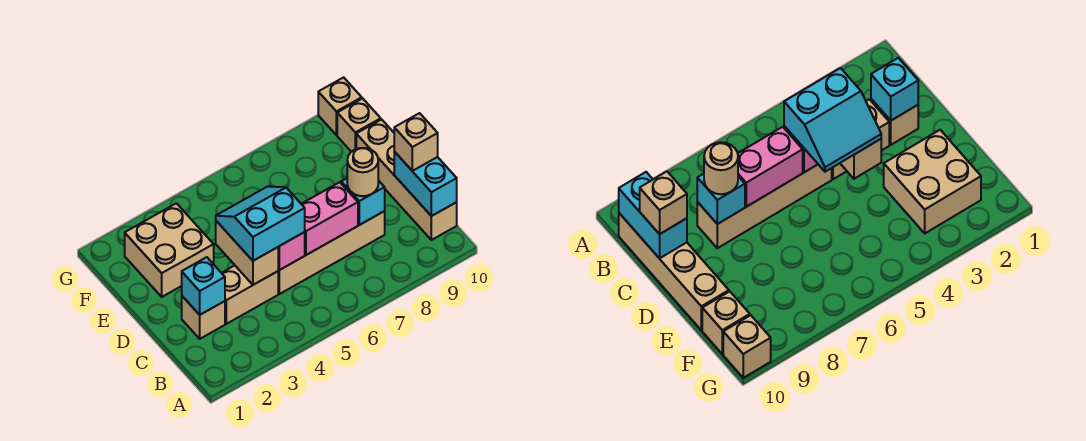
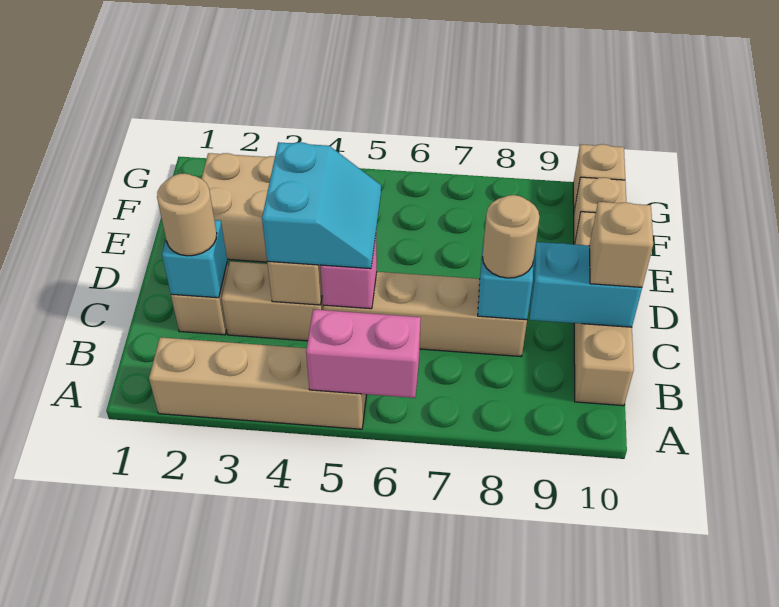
none -> tan brick A2:A5 level 1
cyan brick B10:C10 level 2 -> cyan brick C9:C10 level 2
none -> tan round brick C2 level 3
cyan slope C4:D5 level 3 top C -> cyan slope C4:D5 level 3 top 4
pink brick C6:C7 level 2 -> pink brick A5:A6 level 2

